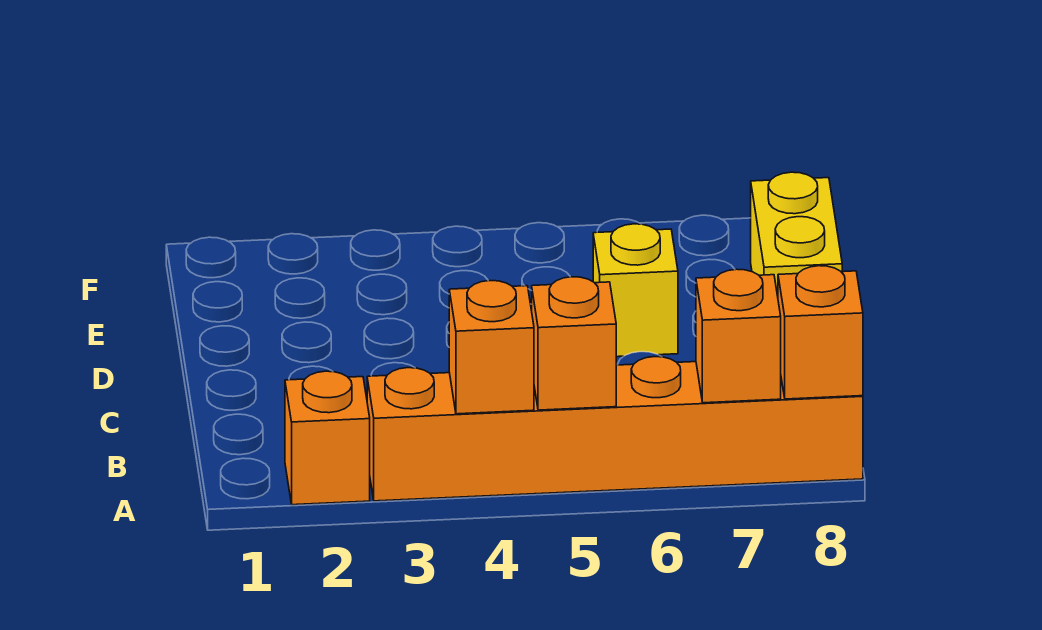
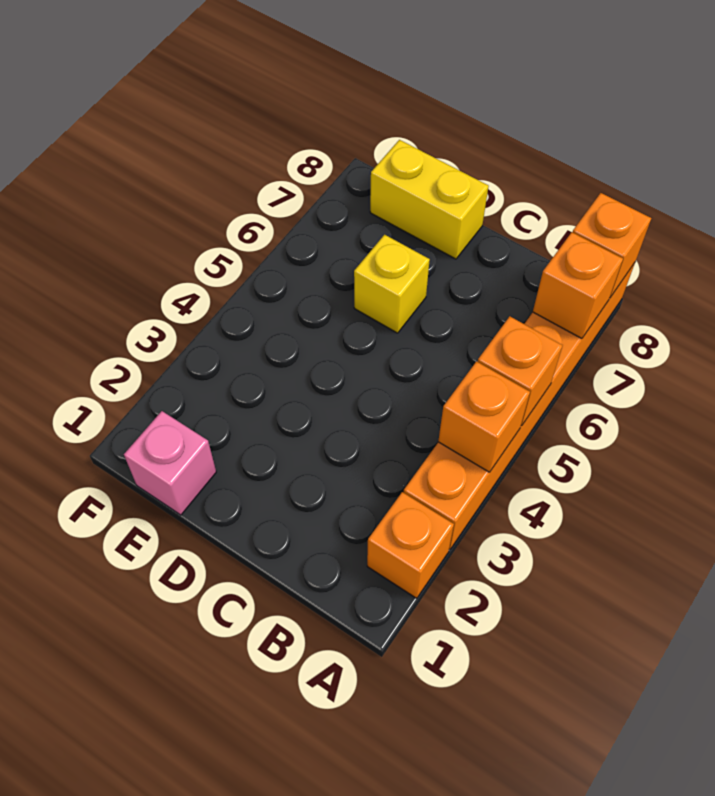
none -> pink brick E1 level 1

